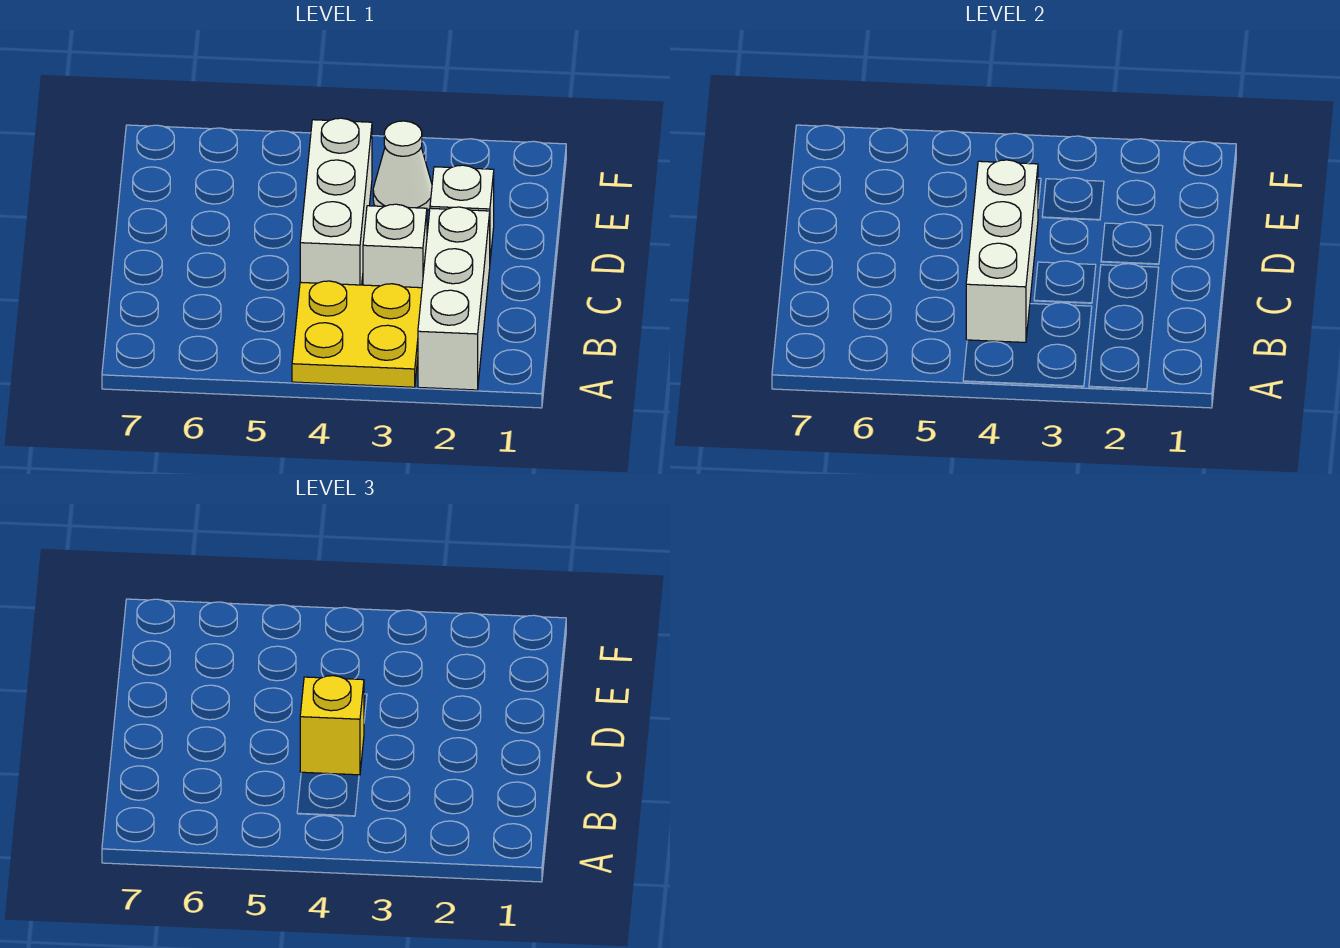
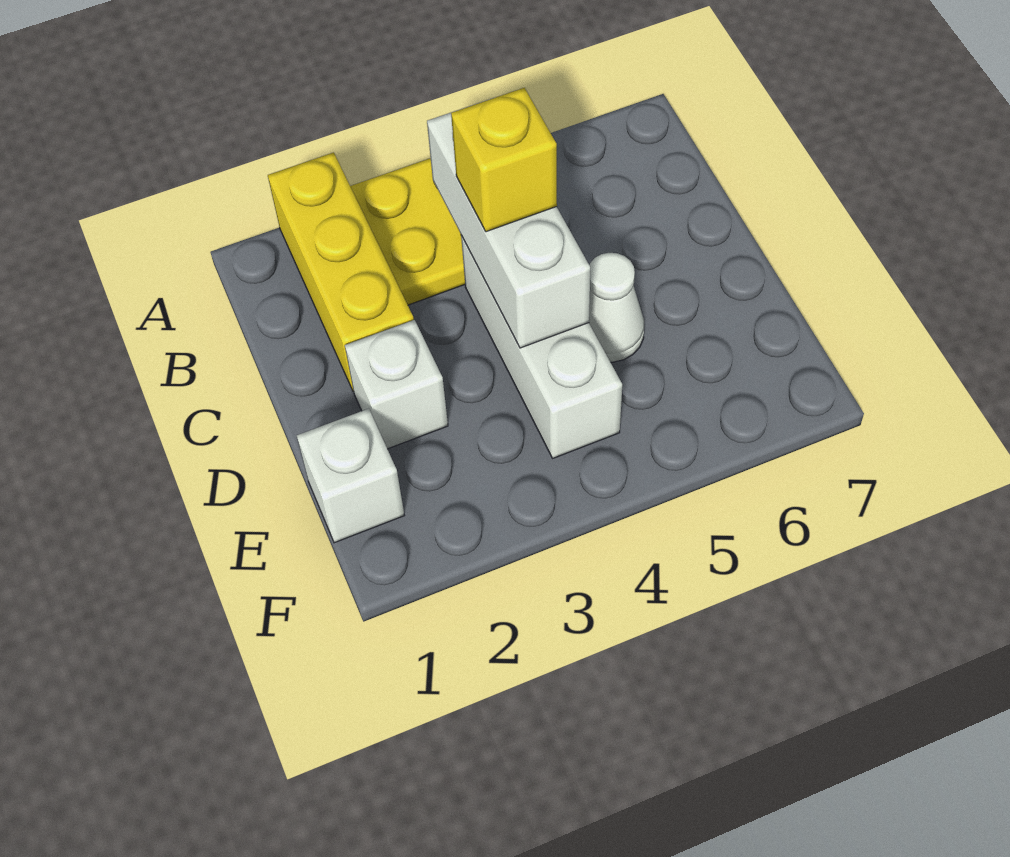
white brick A2:C2 level 1 -> yellow brick A2:C2 level 1
white brick C3 level 1 -> white brick E1 level 1
white cone E3 level 1 -> white cone D5 level 1

